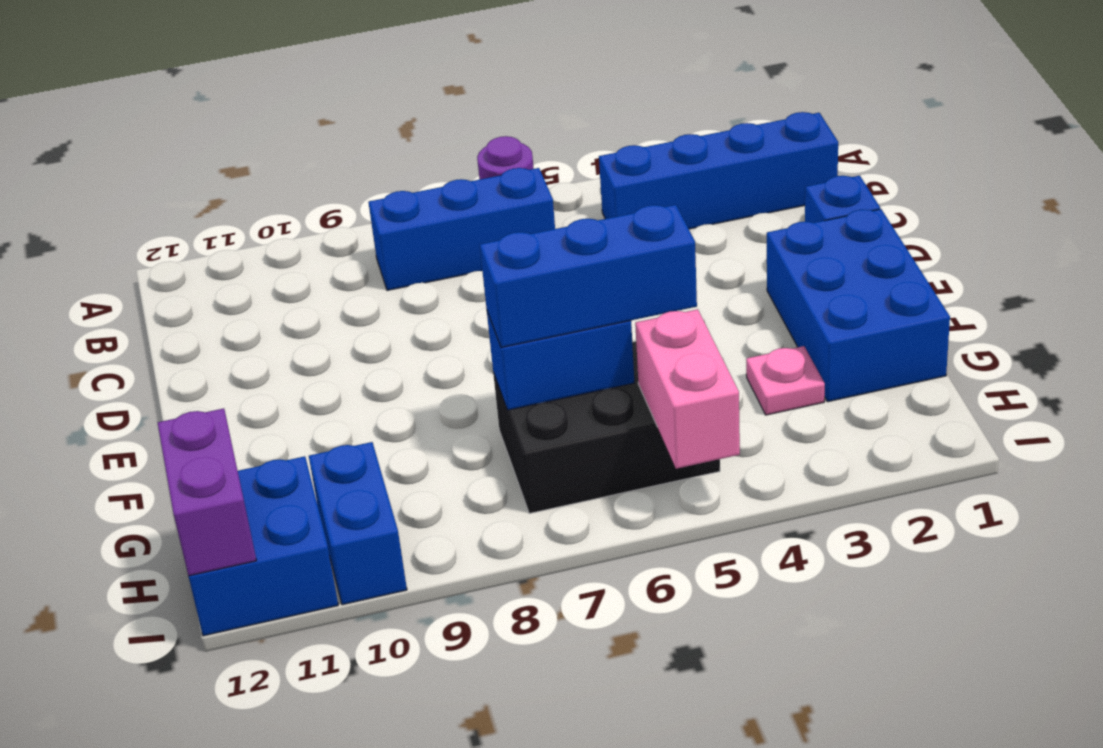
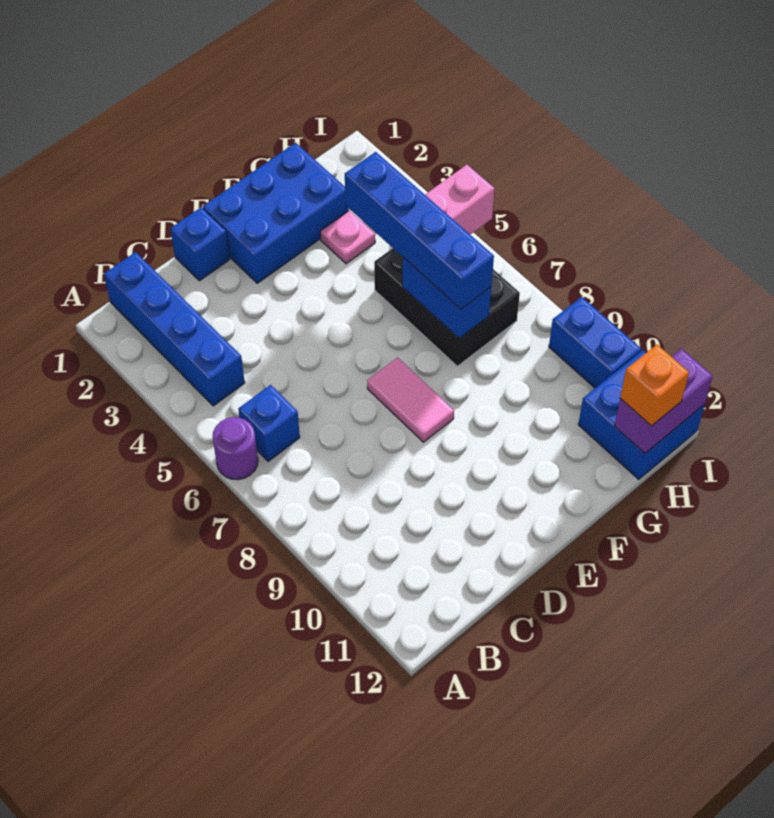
blue brick B6:B8 level 1 -> blue brick B6 level 1
none -> pink tile E7:E8 level 1
blue brick G5:G7 level 3 -> blue brick G4:G7 level 3
blue brick H10:I10 level 1 -> blue brick I9:I10 level 1
none -> orange brick H12 level 3

